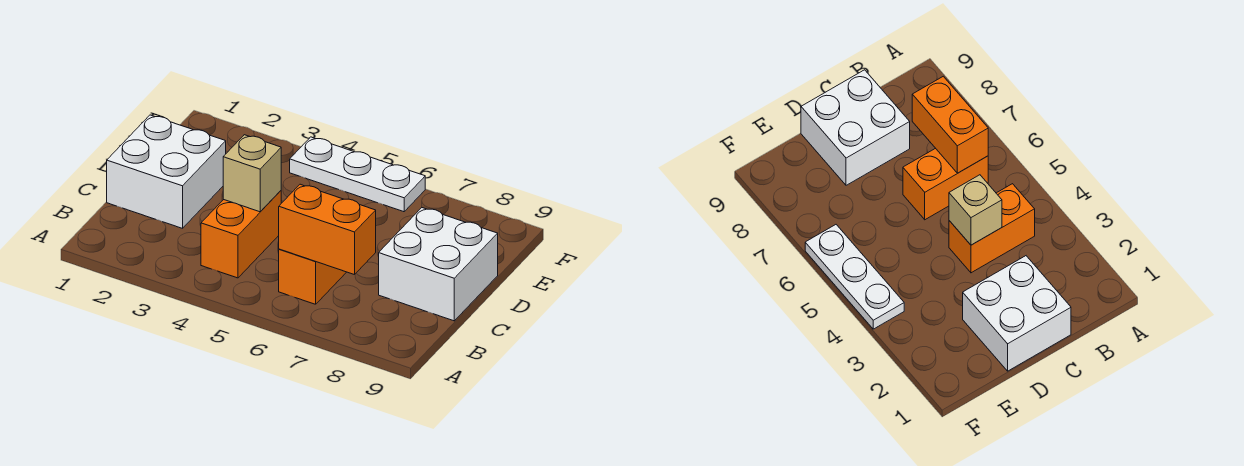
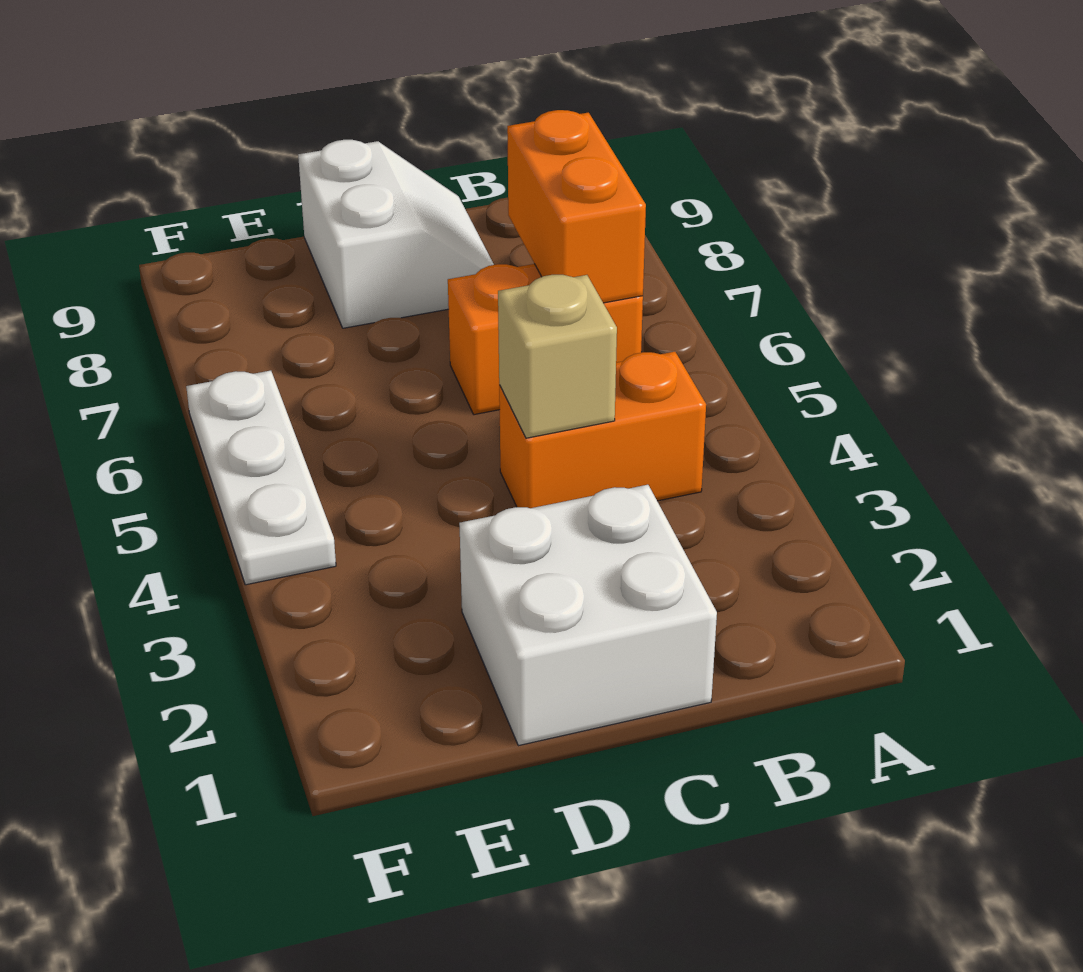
white brick C8:D9 level 1 -> white slope C8:D9 level 1 top D

